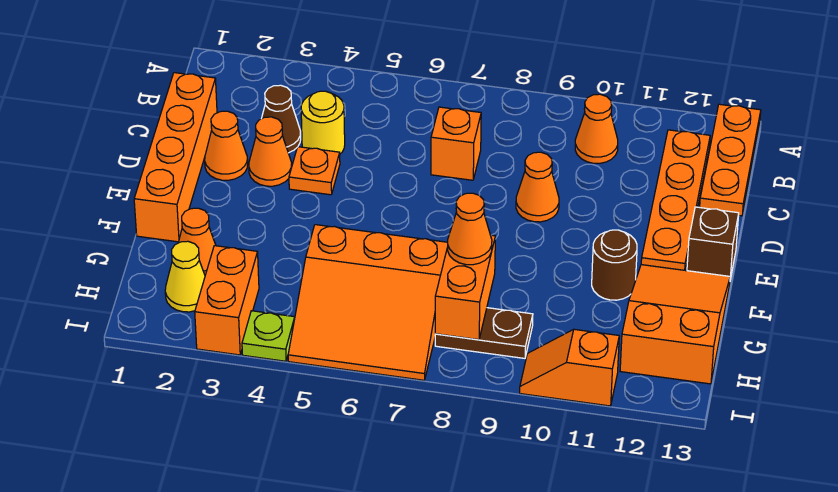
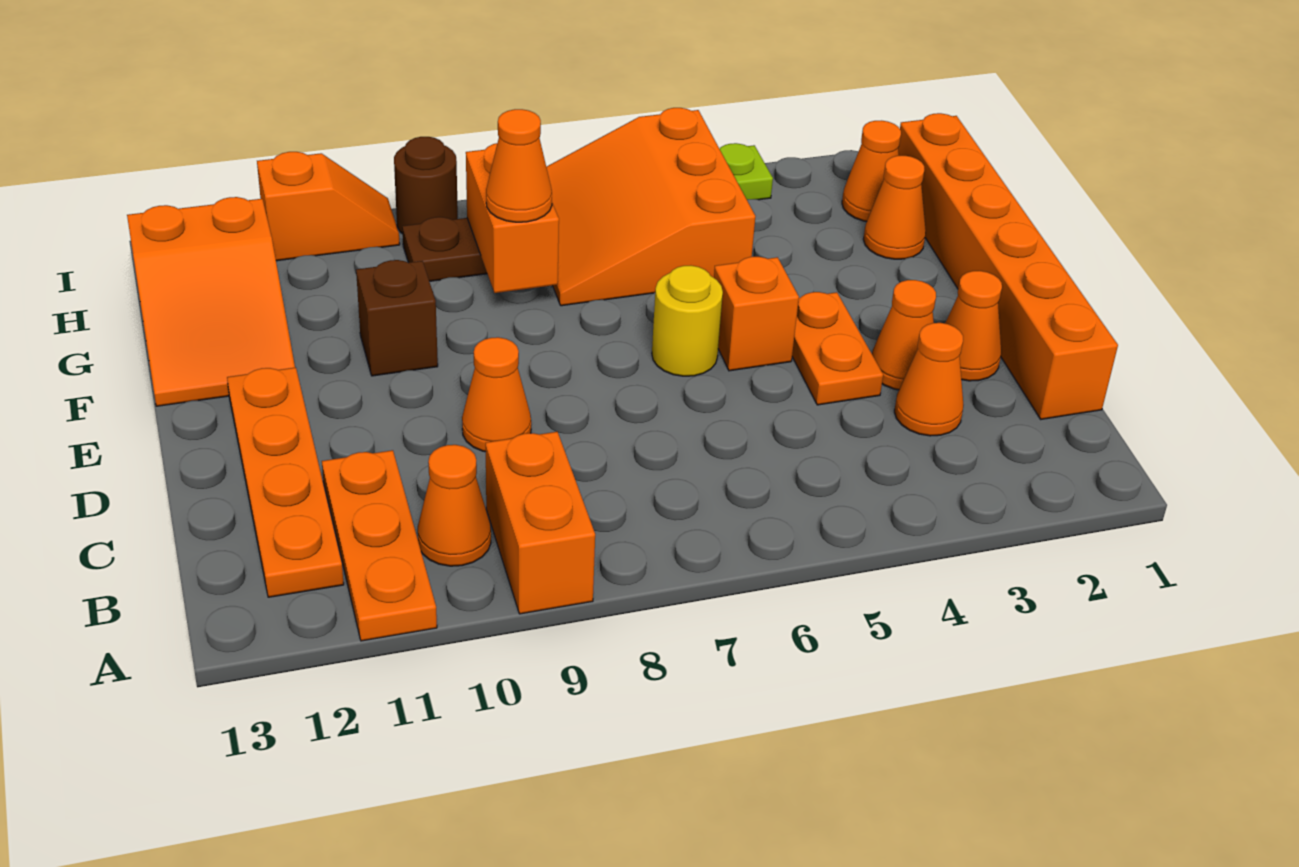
orange plate A13:C13 level 1 -> orange plate A11:C11 level 1
orange brick C1:F1 level 1 -> orange brick C1:H1 level 1
brown cone C3 level 1 -> orange cone C3 level 1
yellow round brick C4 level 1 -> yellow round brick E6 level 1
orange brick C7 level 1 -> orange brick E5 level 1
orange plate D4 level 1 -> orange plate D4:E4 level 1
brown brick E13 level 1 -> brown brick F10 level 1
brown round brick F11 level 1 -> brown round brick I9 level 1
orange slope G5:I7 level 1 top G -> orange slope G5:I7 level 1 top 5
yellow cone H2 level 1 -> orange cone H2 level 1
orange brick H3:I3 level 1 -> orange brick A9:B9 level 1

